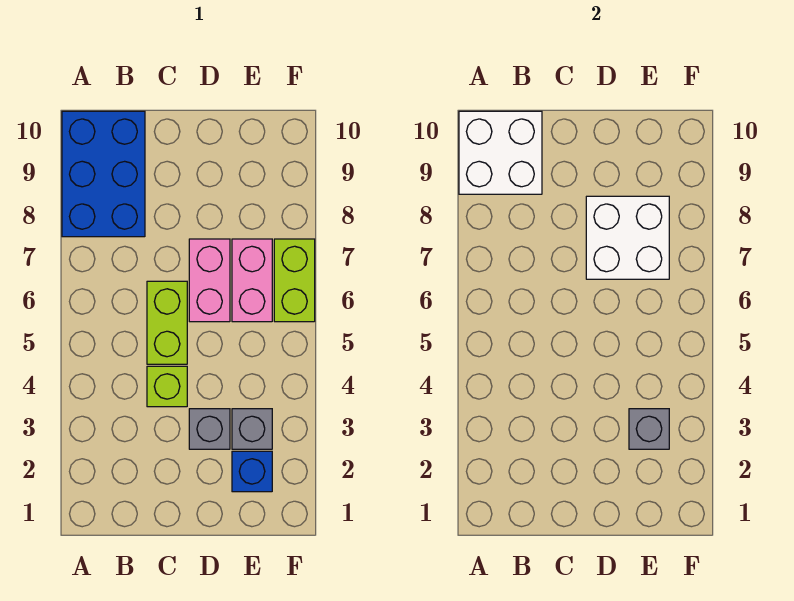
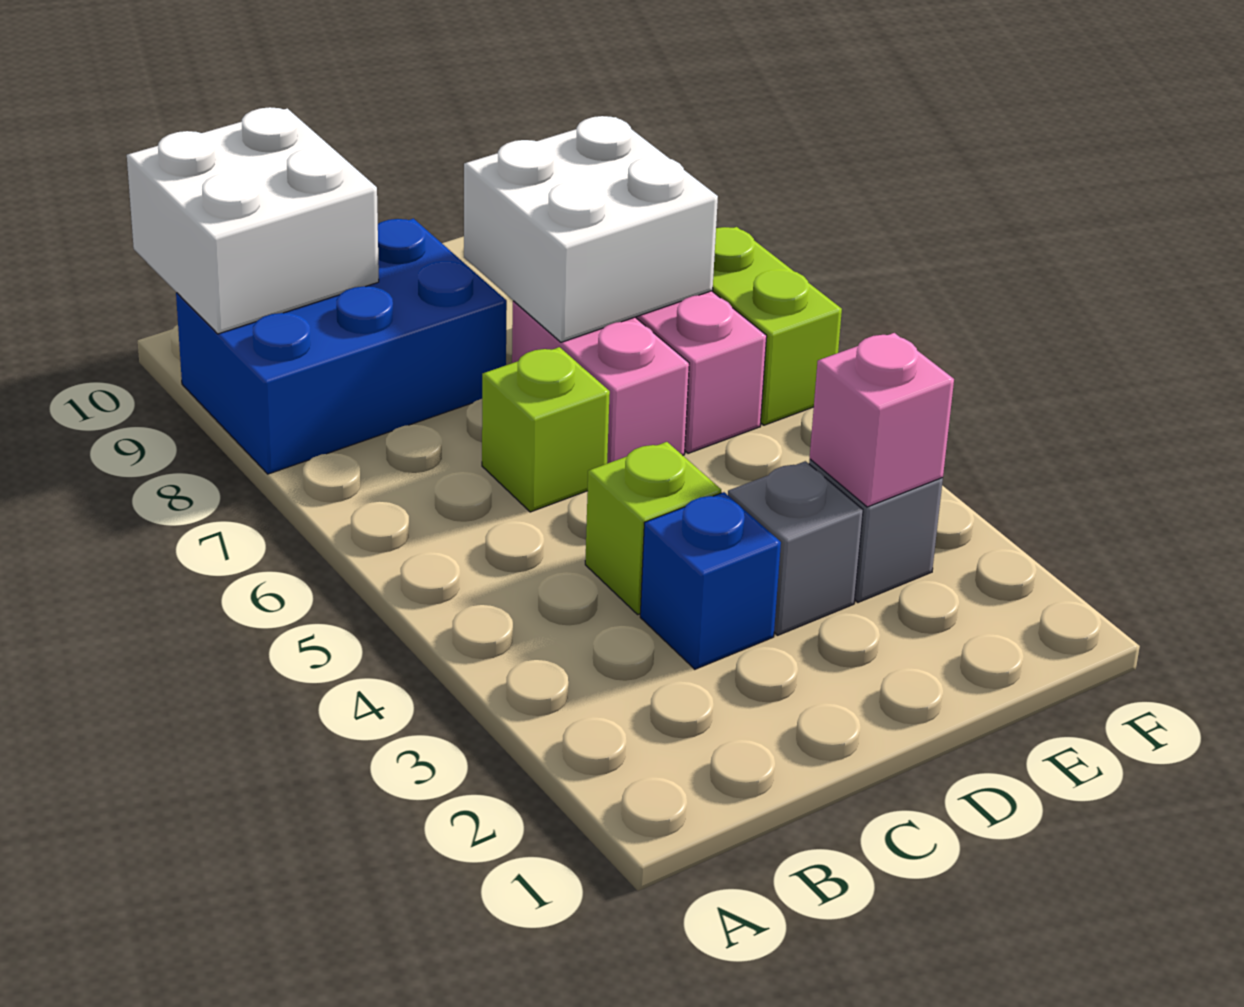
blue brick A8:B10 level 1 -> blue brick A8:C9 level 1
lime brick C5:C6 level 1 -> lime brick C6 level 1
blue brick E2 level 1 -> blue brick C3 level 1
grey brick E3 level 2 -> pink brick E3 level 2

